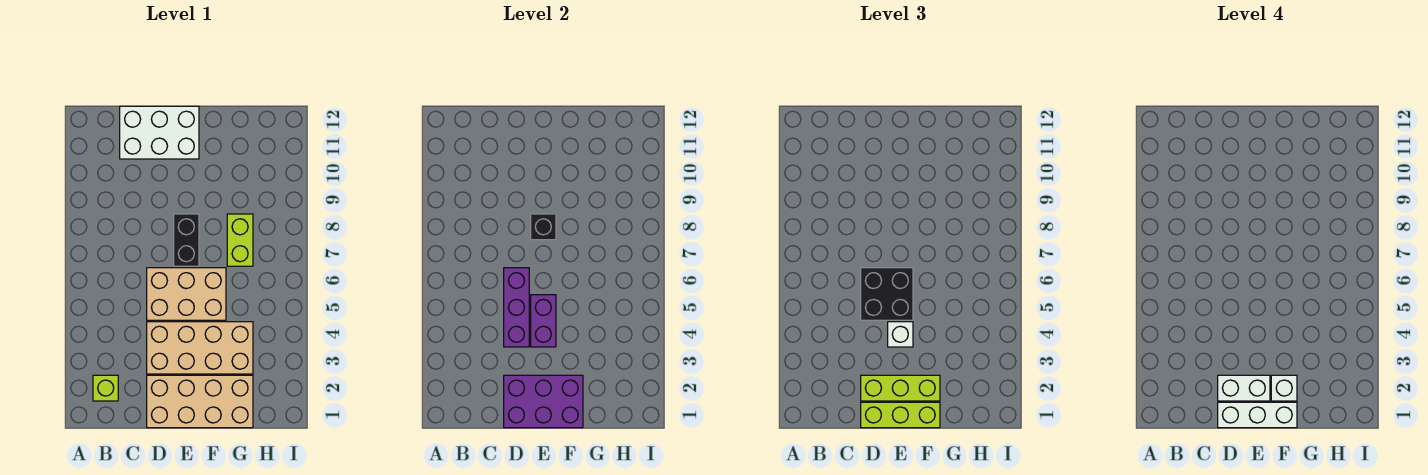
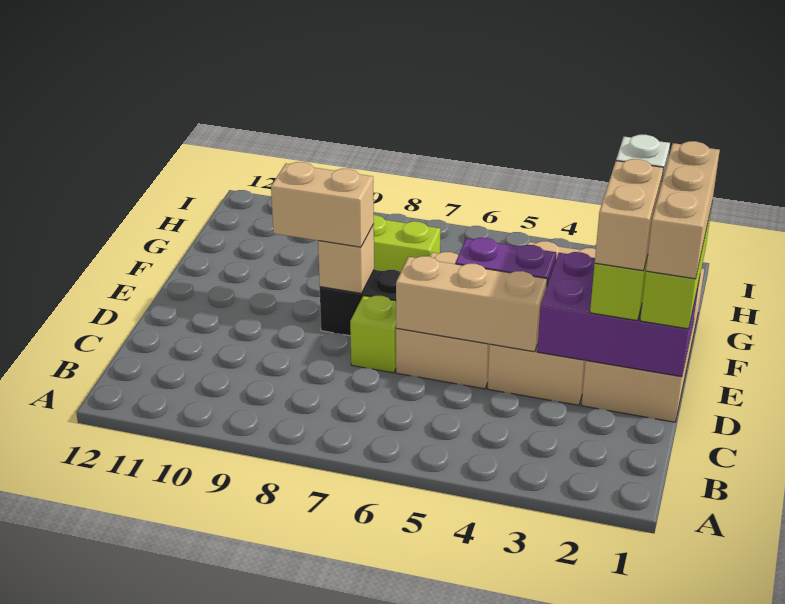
lime brick B2 level 1 -> lime brick D7 level 1
white brick C11:E12 level 1 -> none
purple brick D1:F2 level 2 -> purple brick D1:E3 level 2
white brick D1:F1 level 4 -> tan brick D1:F1 level 4
white brick D2:E2 level 4 -> tan brick D2:E2 level 4
purple brick D4:D6 level 2 -> tan brick D4:D6 level 2
black brick D5:E6 level 3 -> none
white brick E4 level 3 -> none
black brick E8 level 2 -> tan brick E8 level 2
none -> tan brick E8:E9 level 3

